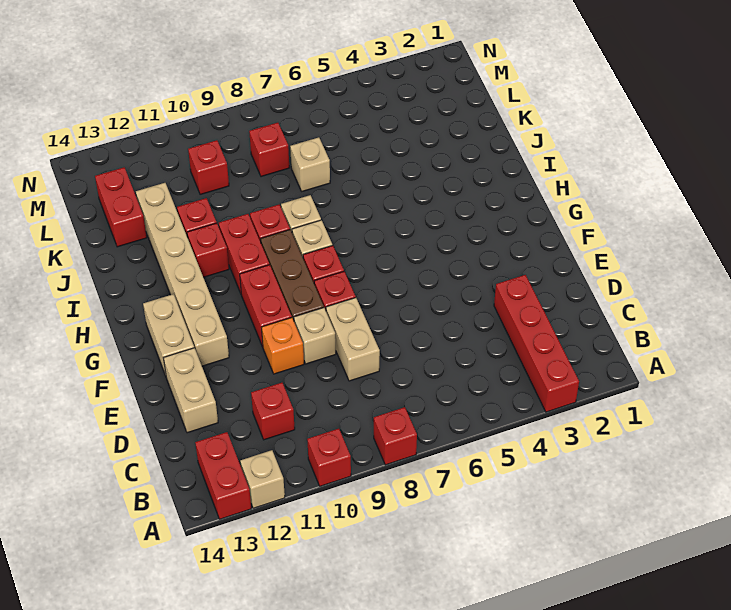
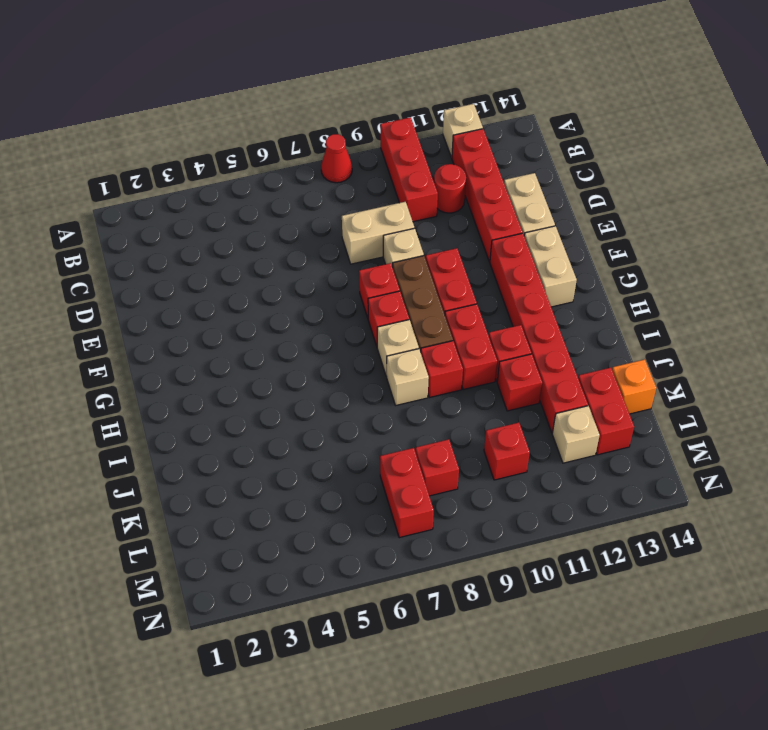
red brick A3:D3 level 1 -> red brick B12:E12 level 1
red brick A8 level 1 -> red cone A8 level 1
red brick A10 level 1 -> red brick A10:C10 level 1
red brick A13:B13 level 1 -> red brick L7:M7 level 1
red brick C11 level 1 -> red round brick C11 level 1
tan brick D8:E8 level 1 -> tan brick D8:D9 level 1
orange brick E10 level 1 -> orange brick K14 level 1
tan brick F12:K12 level 1 -> red brick F12:K12 level 1
tan brick K7 level 1 -> tan brick L12 level 1

